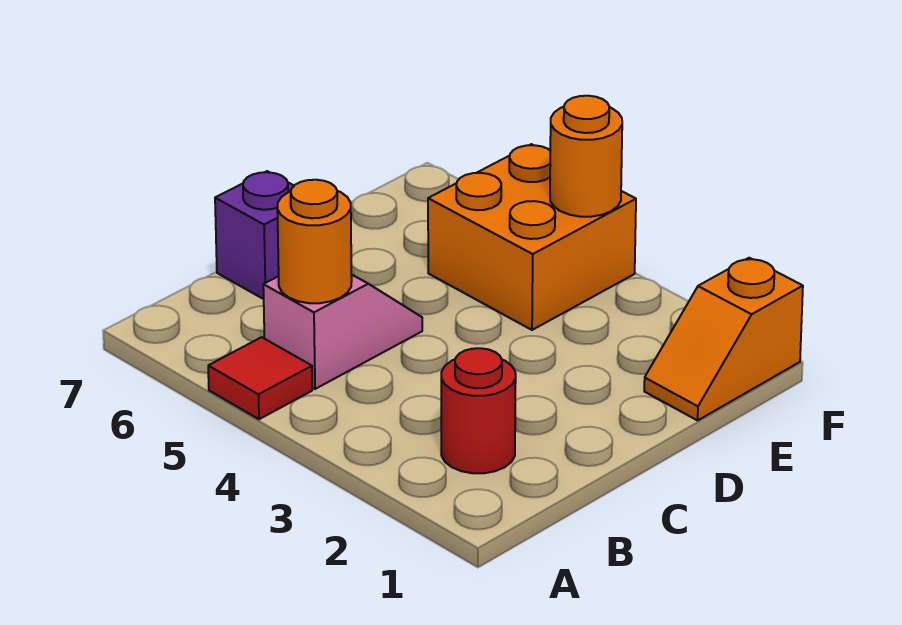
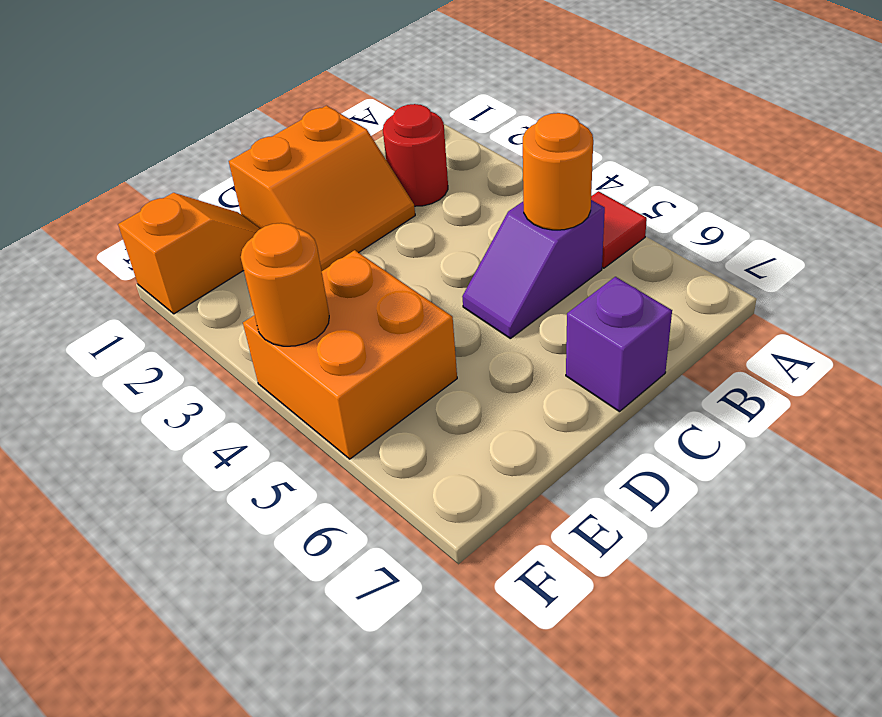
pink slope B5:C5 level 1 top B -> purple slope B5:C5 level 1 top B
none -> orange slope C1:D2 level 1 top 1

